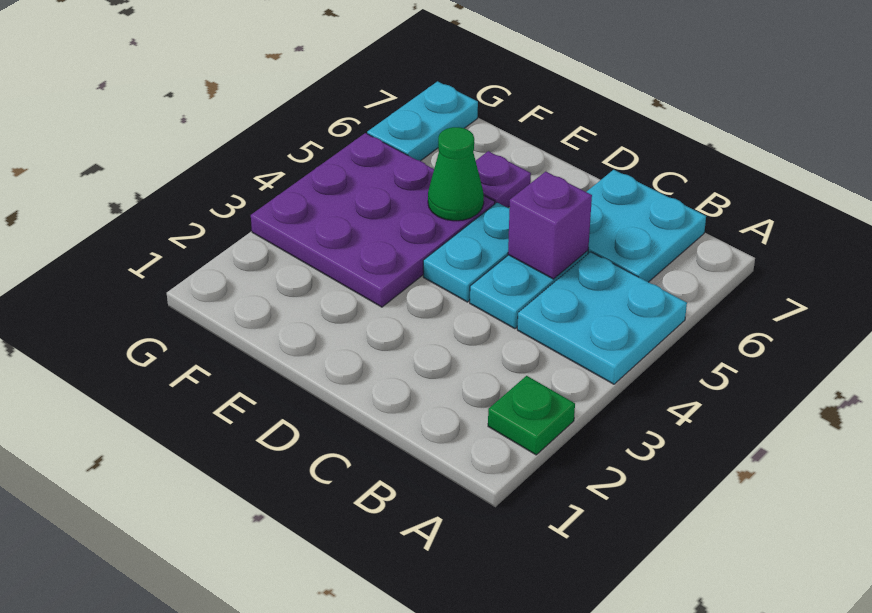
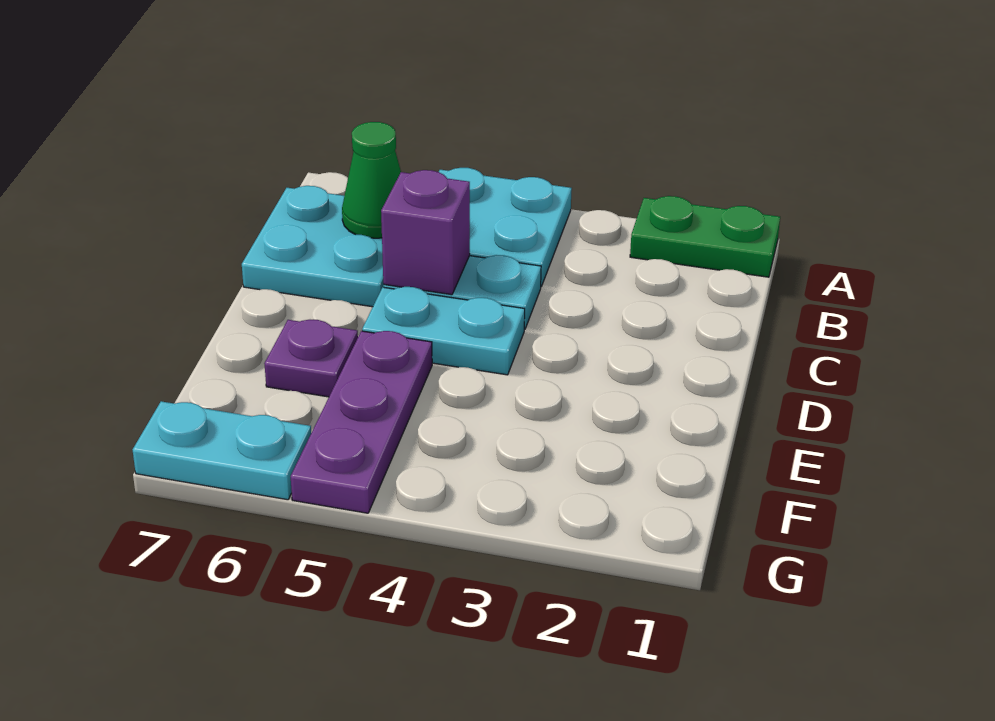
green plate A2 level 1 -> green plate A1:A2 level 1
purple plate E3:G5 level 1 -> purple plate E5:G5 level 1
green cone E5 level 2 -> green cone B6 level 2

